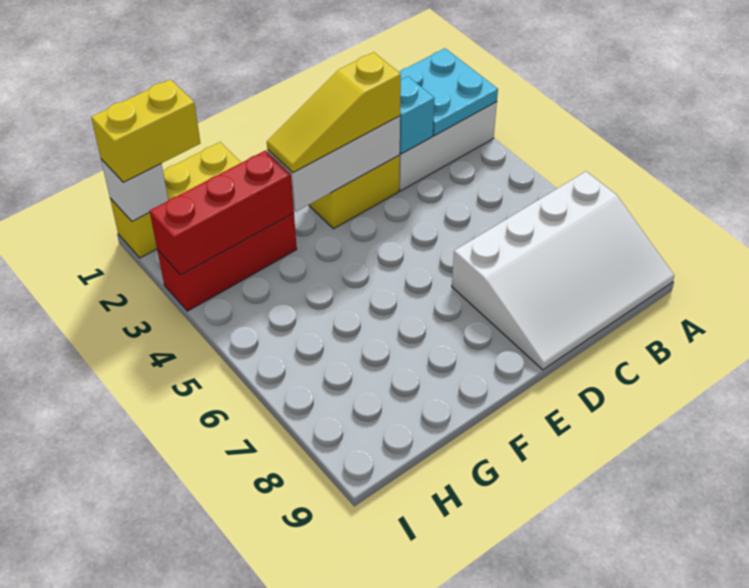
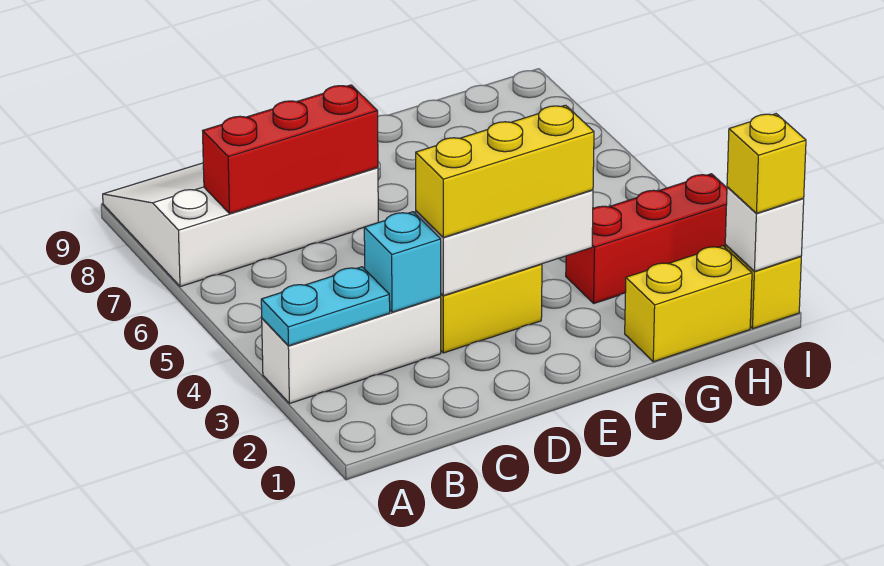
cyan plate A2:B3 level 2 -> cyan plate A3:B3 level 2
yellow slope D3:F3 level 3 top D -> yellow brick D3:F3 level 3
red brick G3:I3 level 2 -> red brick B7:D7 level 2
yellow brick H1:I1 level 3 -> yellow brick I1 level 3

